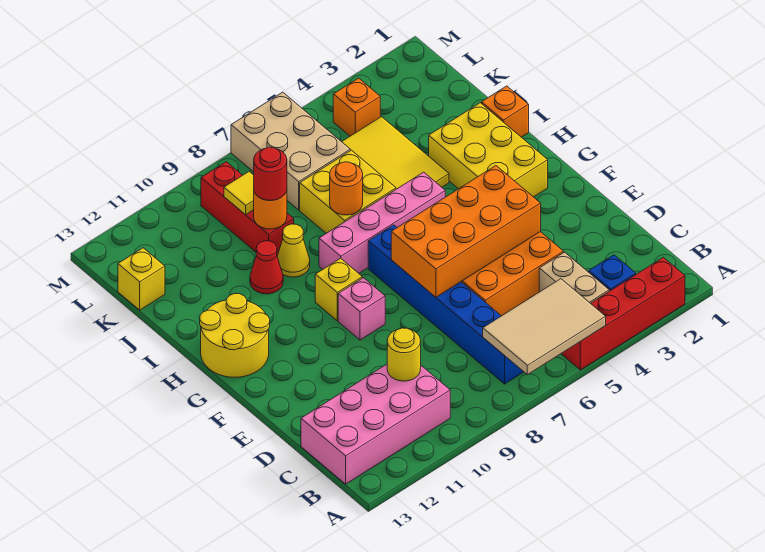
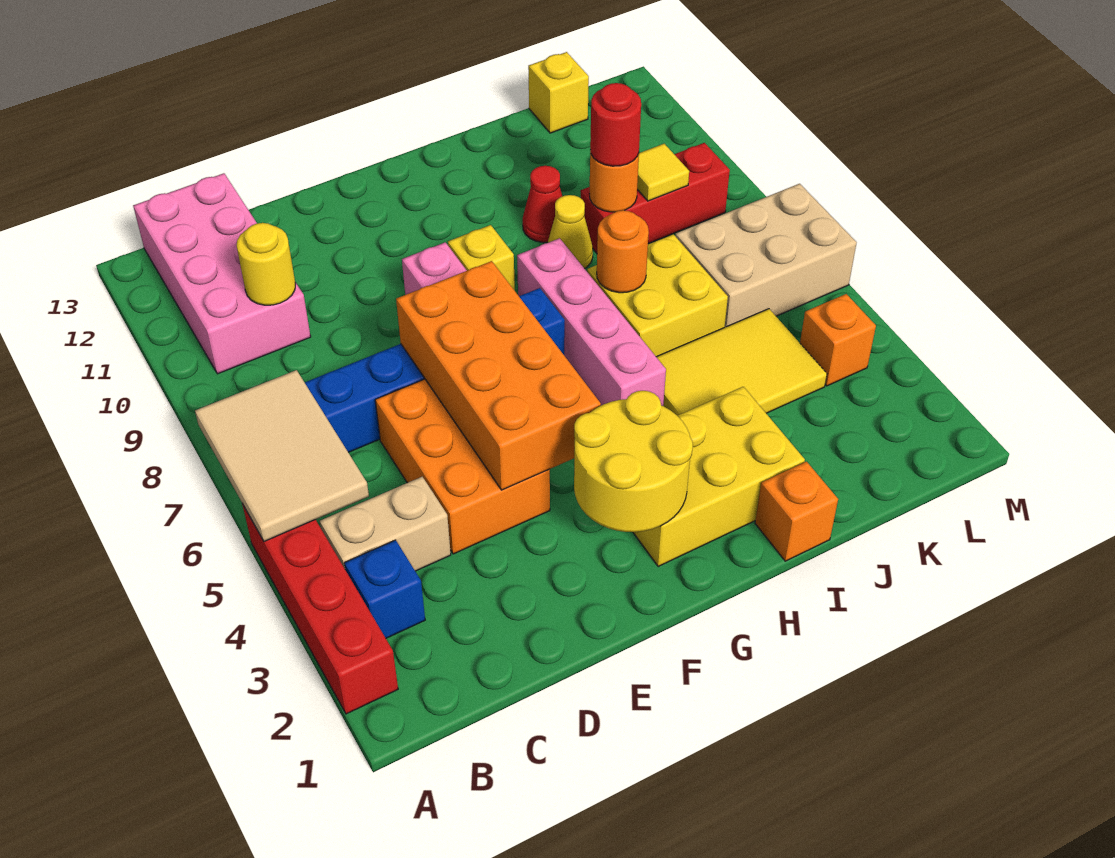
yellow round brick G12:H13 level 1 -> yellow round brick F2:G3 level 2

